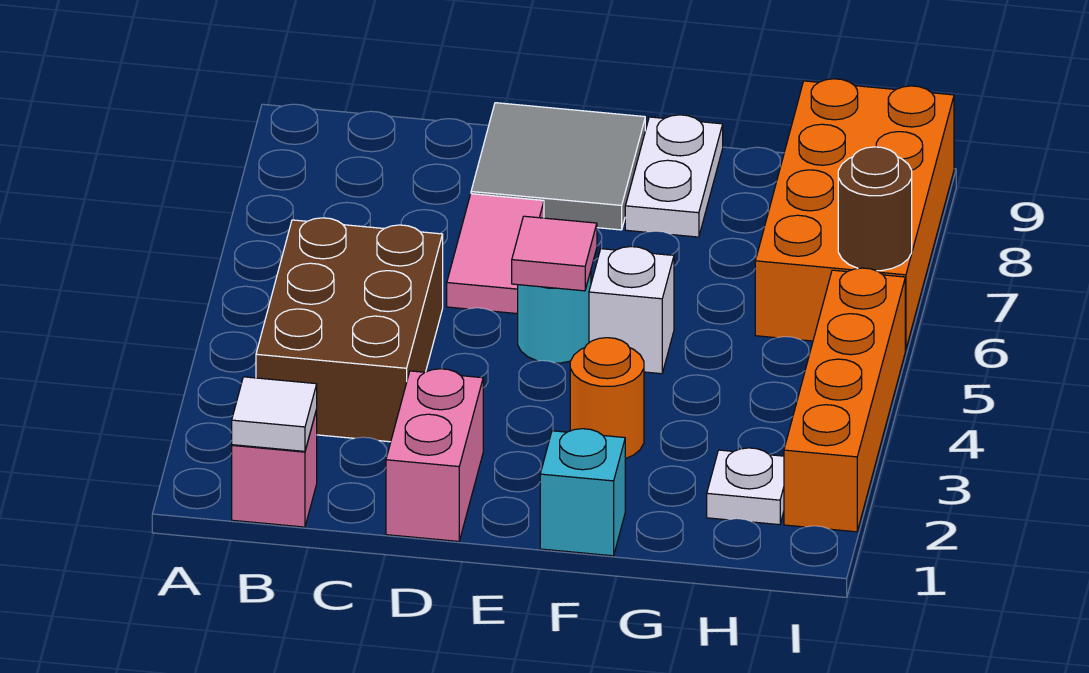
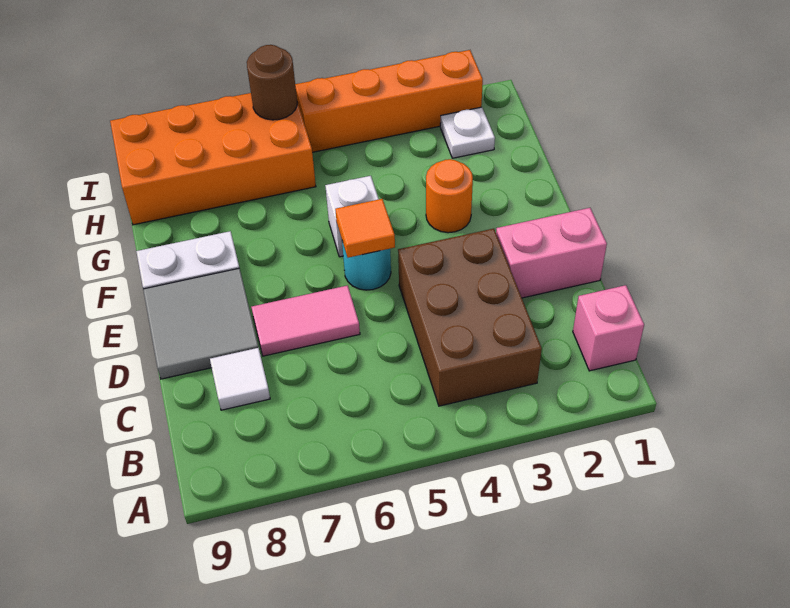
white tile B1 level 2 -> white tile C8 level 1
brown brick B3:C5 level 1 -> brown brick B3:D4 level 1
pink tile E5 level 2 -> orange tile E5 level 2
cyan brick F1 level 1 -> none

